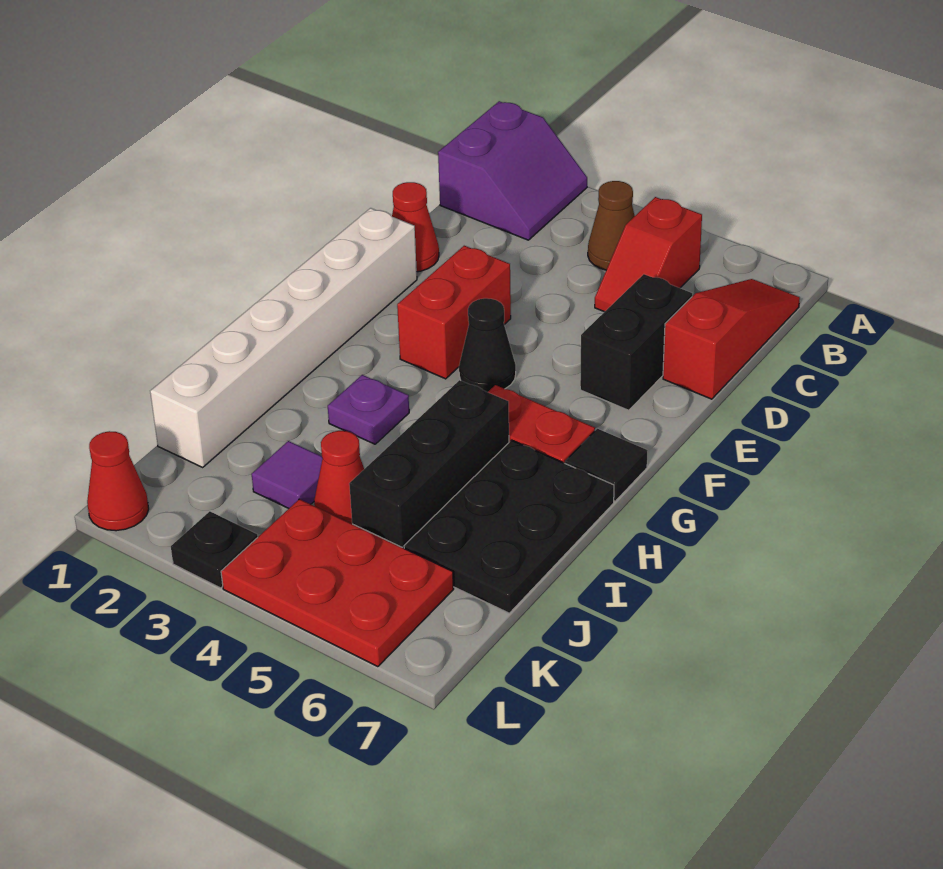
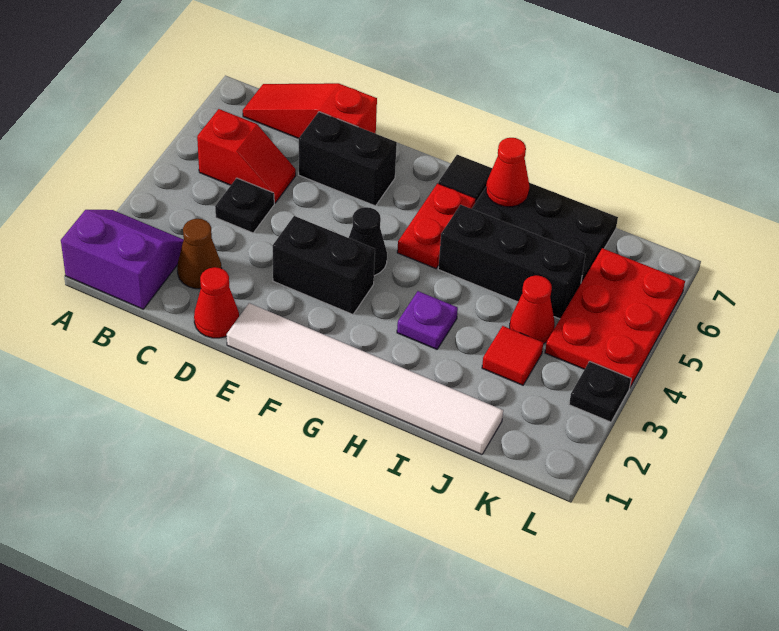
brown cone B4 level 1 -> brown cone C2 level 1
none -> black plate C4 level 1
white brick E1:J1 level 1 -> white tile E1:J1 level 1
red brick E3:F3 level 1 -> black brick E3:F3 level 1
purple tile J3 level 1 -> red tile J3 level 1
red cone L1 level 1 -> red cone H7 level 2

